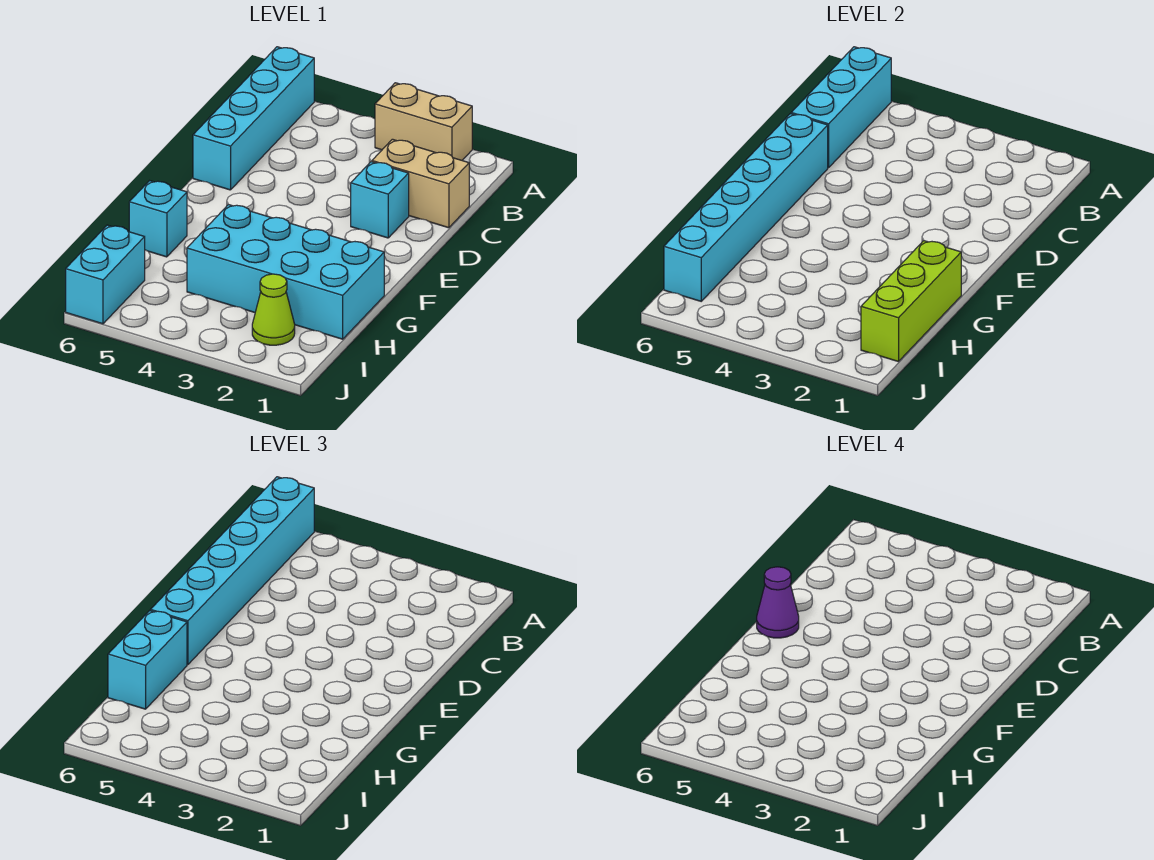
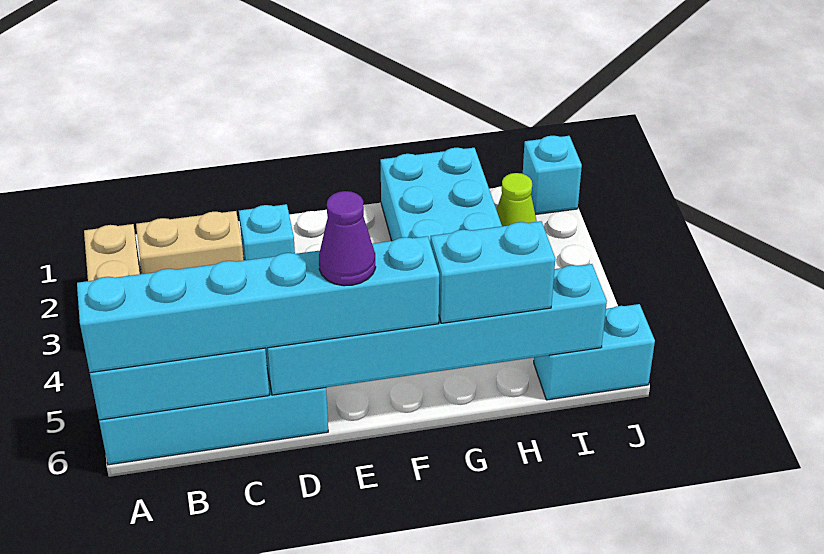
tan brick C1:C2 level 1 -> tan brick B2:C2 level 1
lime brick G1:I1 level 2 -> none
cyan brick G6 level 1 -> cyan brick J1 level 1

